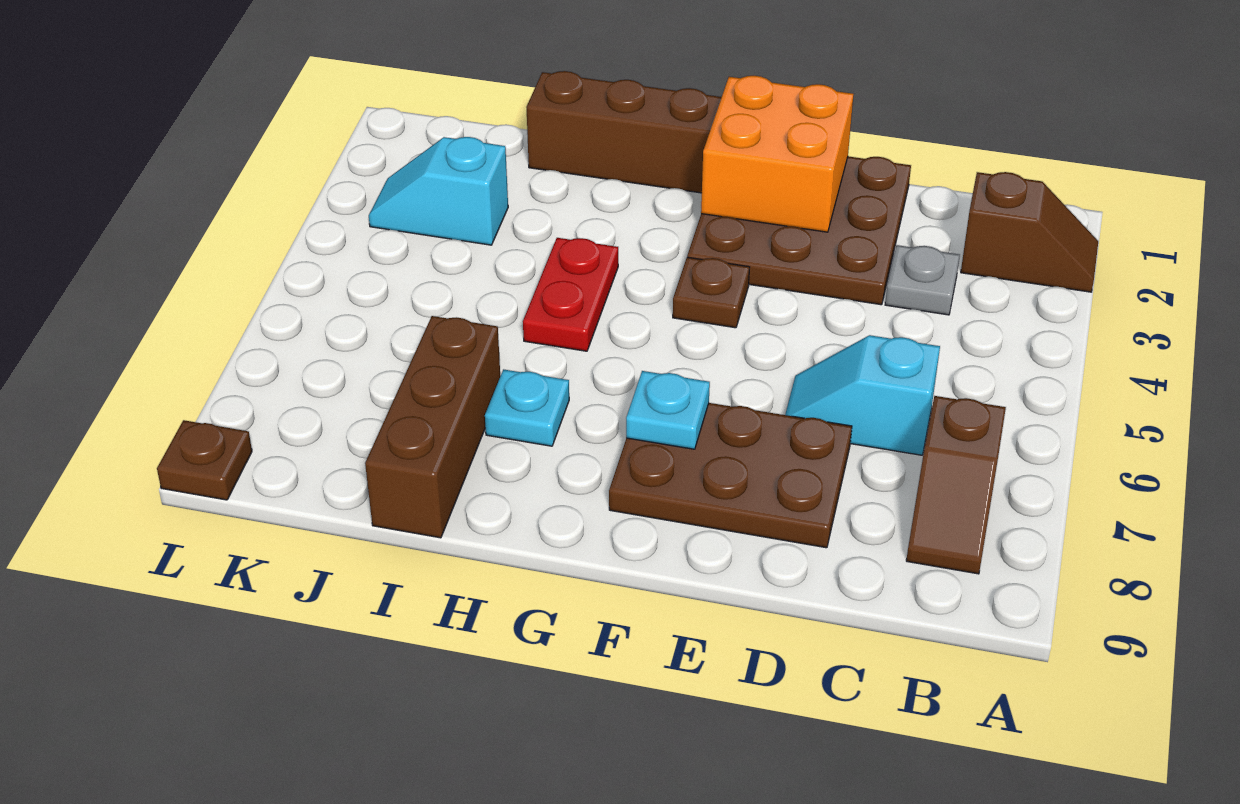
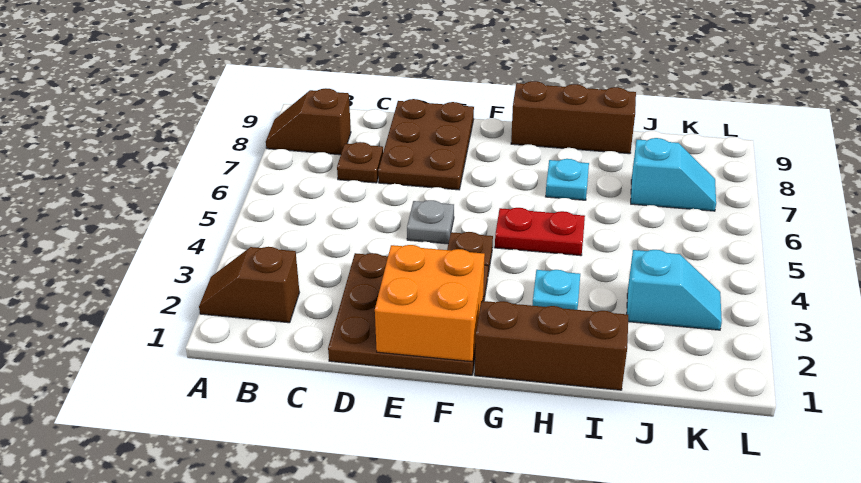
brown slope B7:B8 level 1 top 7 -> brown slope A8:B8 level 1 top B
grey plate C3 level 1 -> grey plate E5 level 1
cyan slope C6:D6 level 1 top C -> cyan slope J7:K7 level 1 top J
brown plate D7:F8 level 1 -> brown plate D7:E9 level 1
cyan plate F7 level 2 -> cyan plate H3 level 1
red plate H4:H5 level 1 -> red plate G5:H5 level 1
brown brick I7:I9 level 1 -> brown brick G9:I9 level 1
brown plate L9 level 1 -> brown plate C7 level 1

